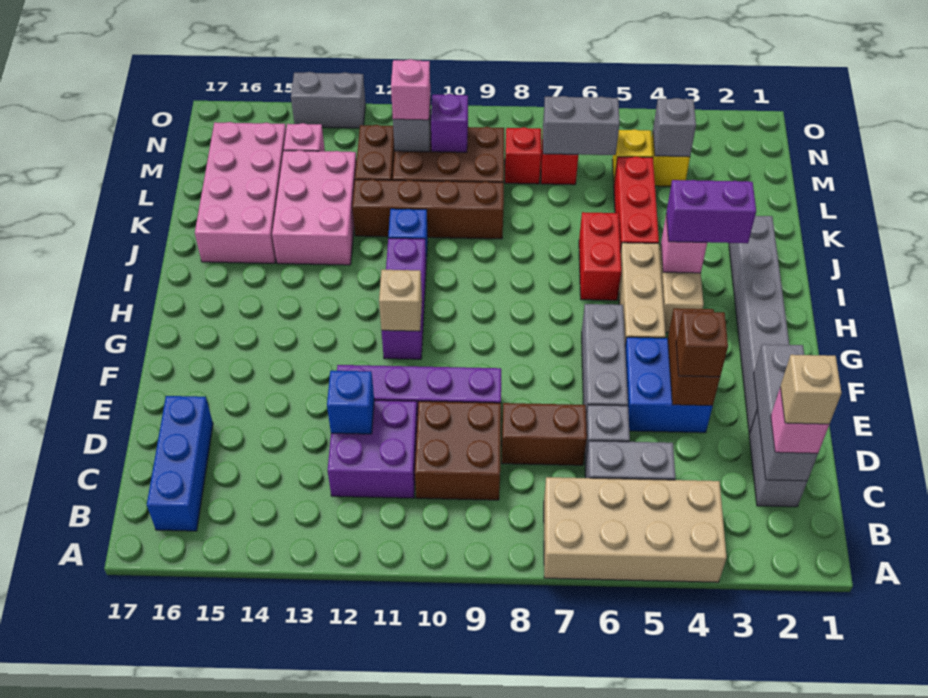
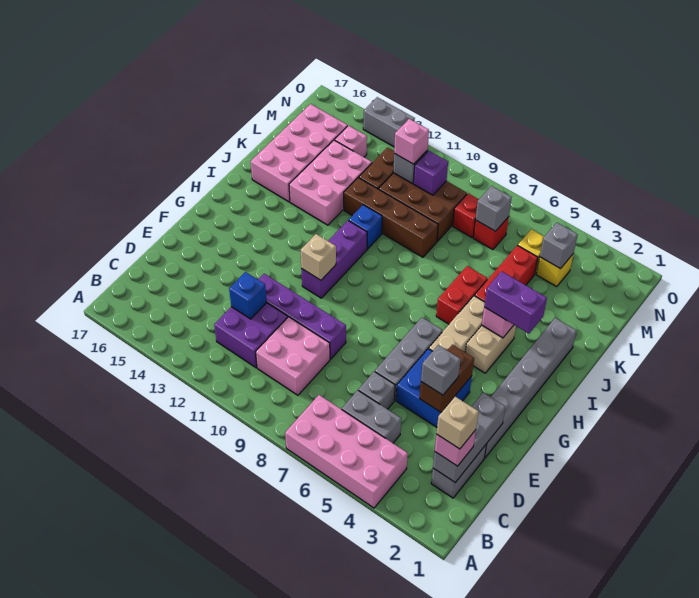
tan brick A4:B7 level 1 -> pink brick A4:B7 level 1
blue brick B16:D16 level 1 -> none
brown brick C9:D10 level 1 -> pink brick C9:D10 level 1
brown brick D7:D8 level 1 -> none
brown brick E4 level 3 -> grey brick E4 level 3
grey brick M6:M7 level 2 -> grey brick M7 level 2

